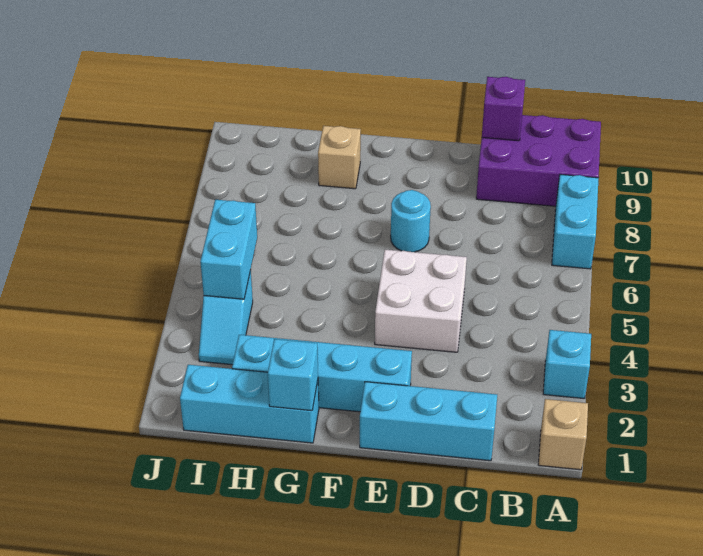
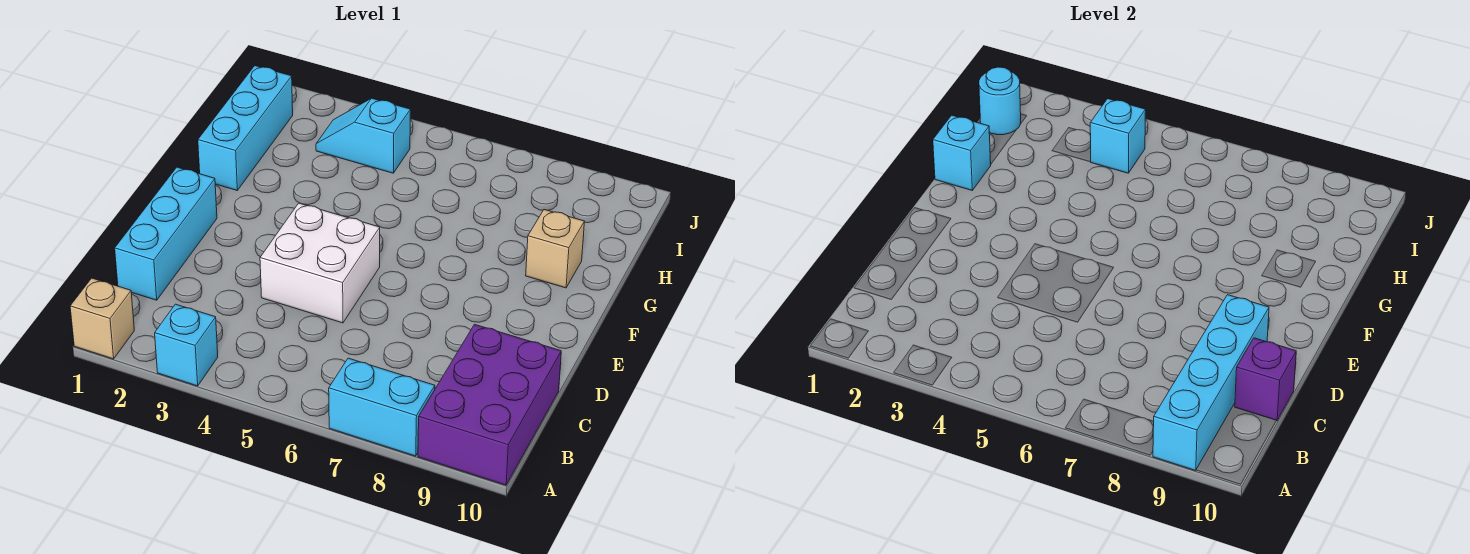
cyan brick E2:H2 level 1 -> cyan brick A9:D9 level 2
cyan round brick E7 level 1 -> cyan round brick I1 level 2
cyan brick I4:I5 level 2 -> cyan brick I4 level 2

